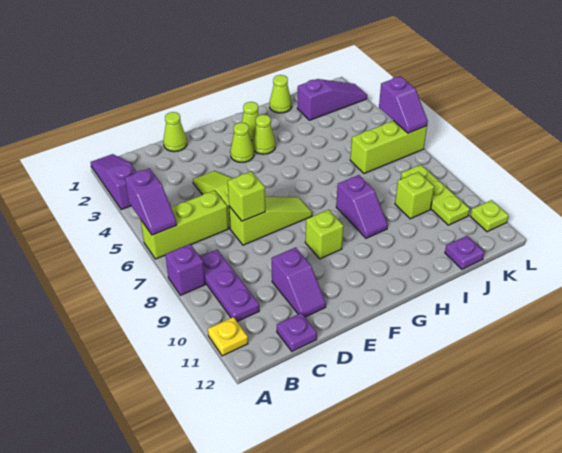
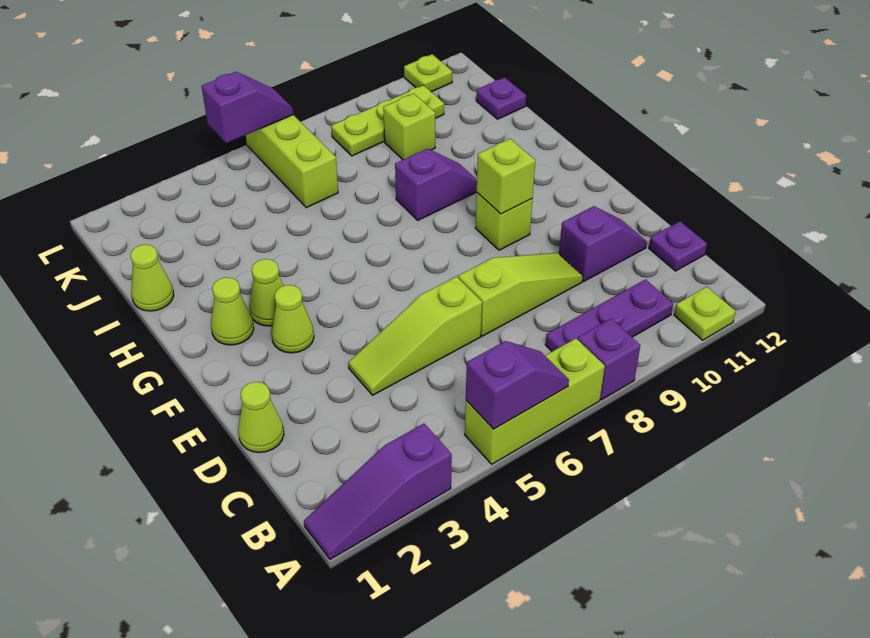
lime brick A6:C6 level 1 -> lime brick A5:A7 level 1
yellow plate A11 level 1 -> lime plate A11 level 1
lime slope D7:F7 level 1 top D -> lime slope D7:D9 level 1 top 7
lime brick D7 level 2 -> lime brick F9 level 2
purple slope J2:L2 level 1 top J -> none

